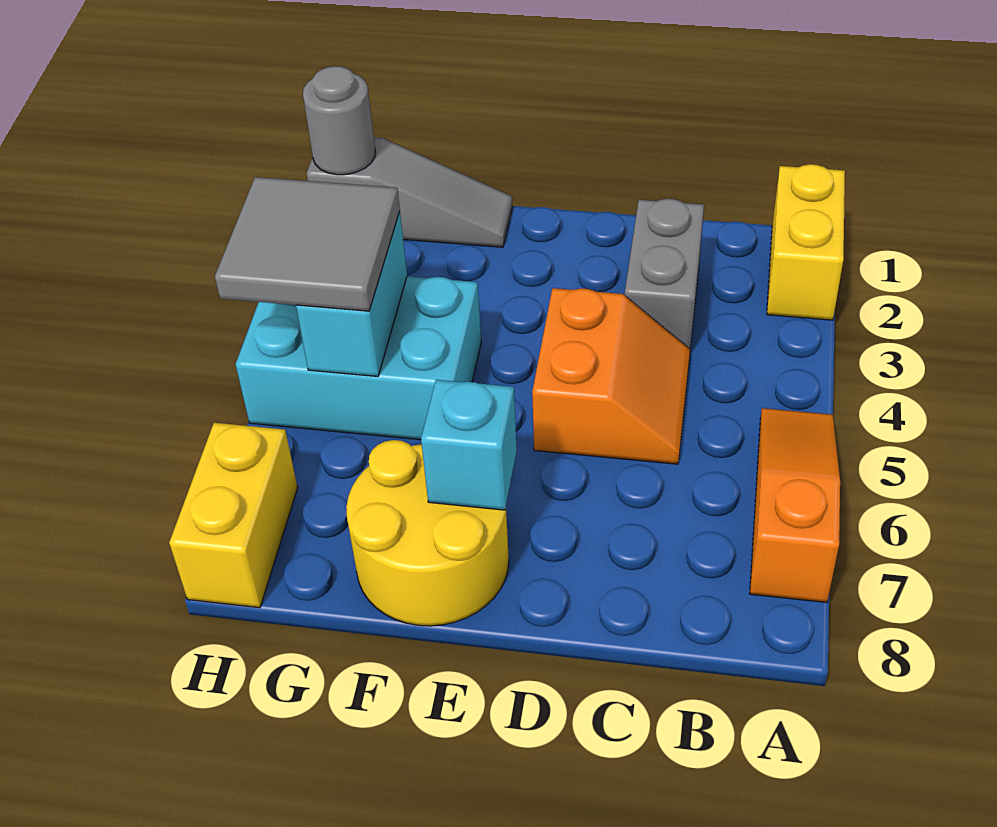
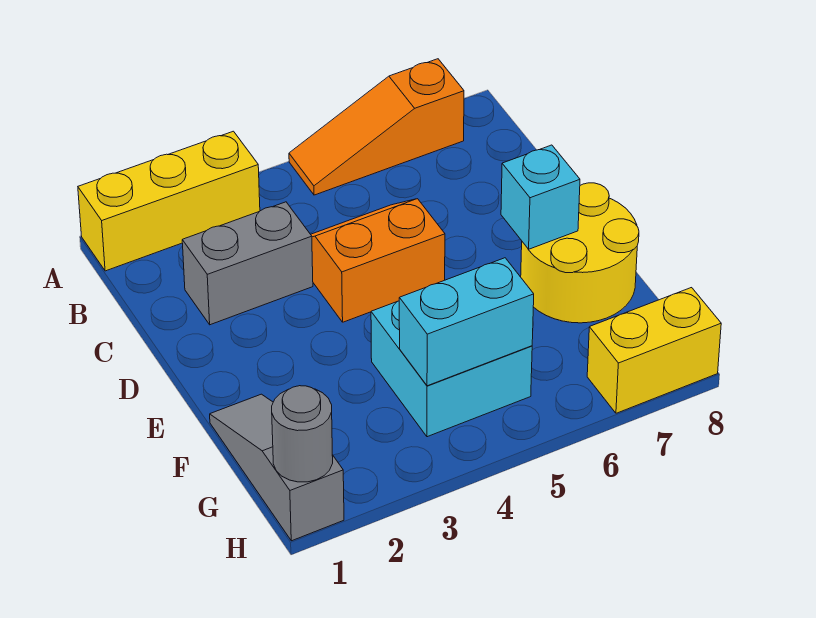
yellow brick A1:A2 level 1 -> yellow brick A1:A3 level 1
cyan brick F4:H5 level 1 -> cyan brick F4:G5 level 1
grey tile G4:H5 level 3 -> none

